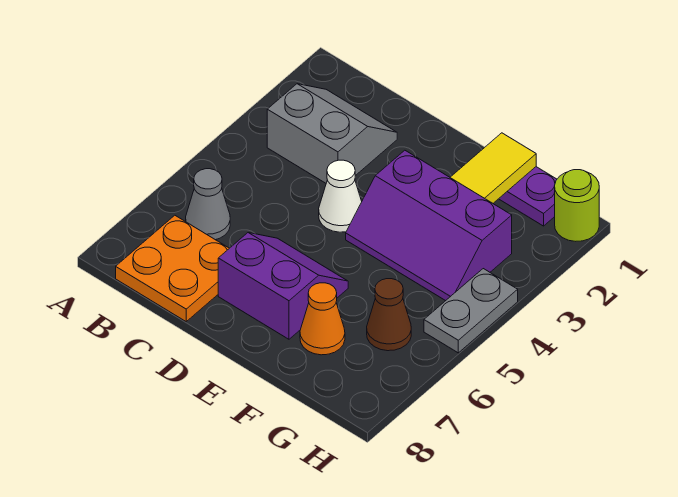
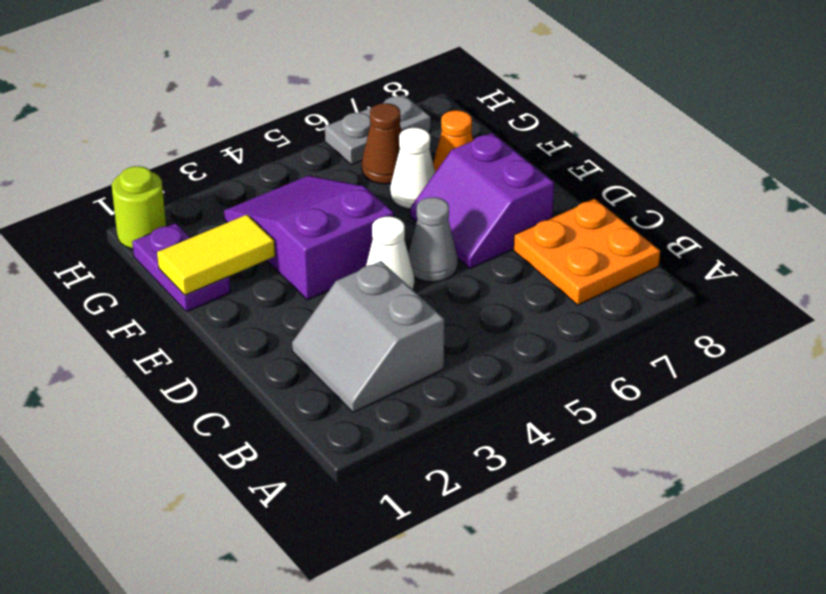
grey cone B6 level 1 -> grey cone D5 level 1
purple slope E3:G4 level 1 top 3 -> purple slope E3:G4 level 1 top E
none -> white cone F6 level 1
grey plate H4:H5 level 1 -> grey plate H6:H7 level 1

